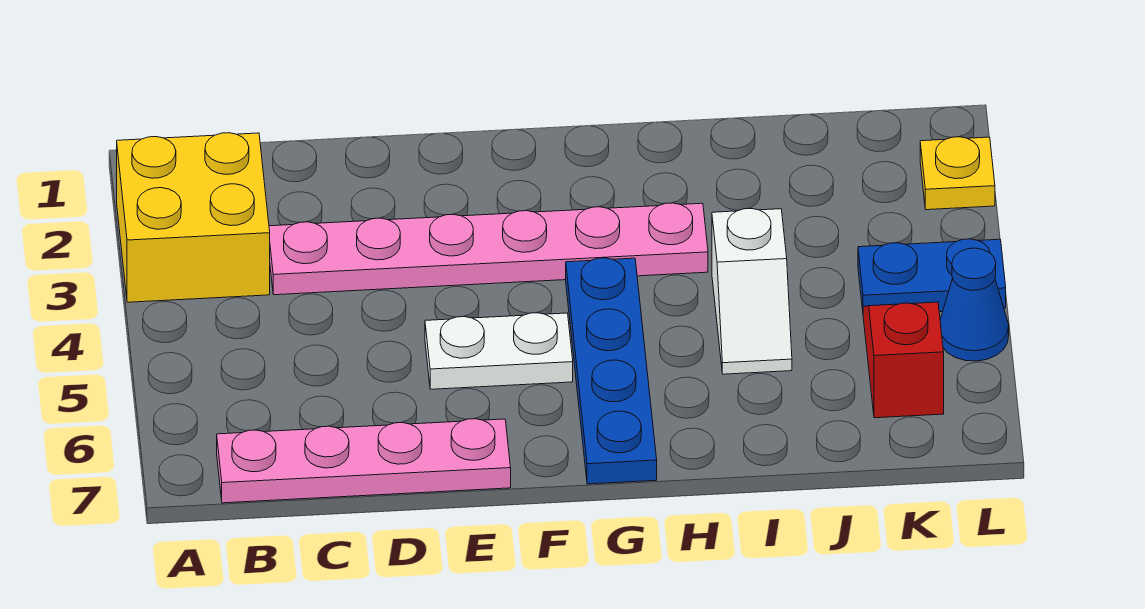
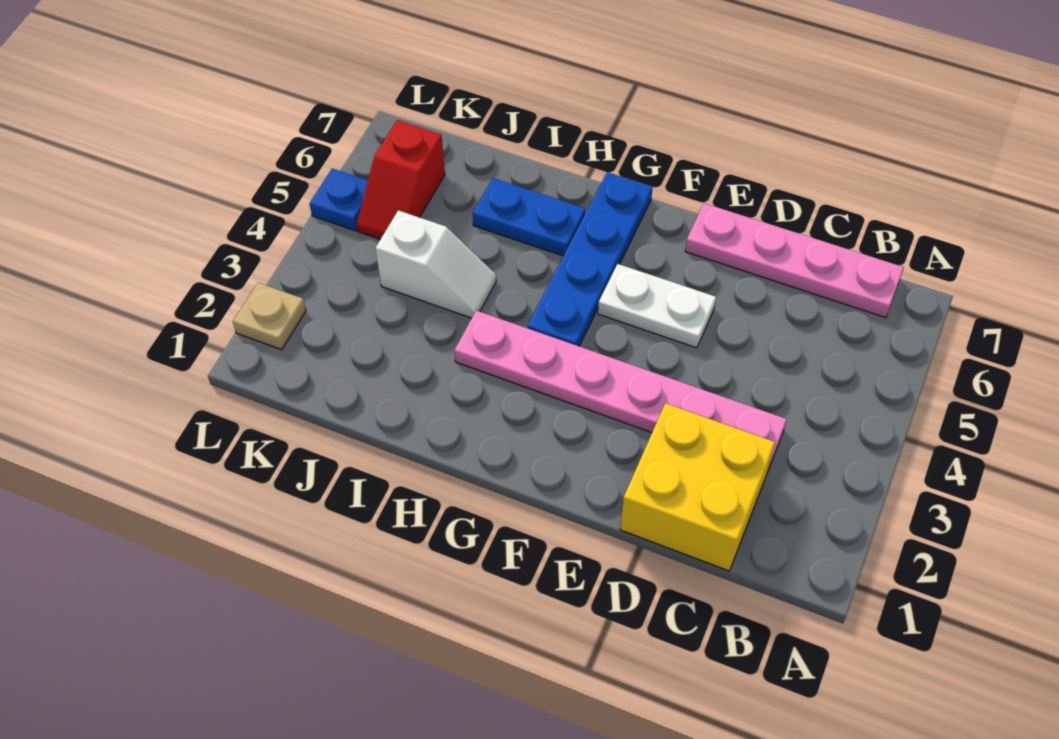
yellow brick A2:B3 level 1 -> yellow brick C1:D2 level 1
white slope I4:I5 level 1 top 4 -> white slope I4:J4 level 1 top J
blue plate K4:L4 level 1 -> blue plate H6:I6 level 1
yellow plate L2 level 1 -> tan plate L2 level 1
blue cone L5 level 1 -> blue plate L5 level 1

